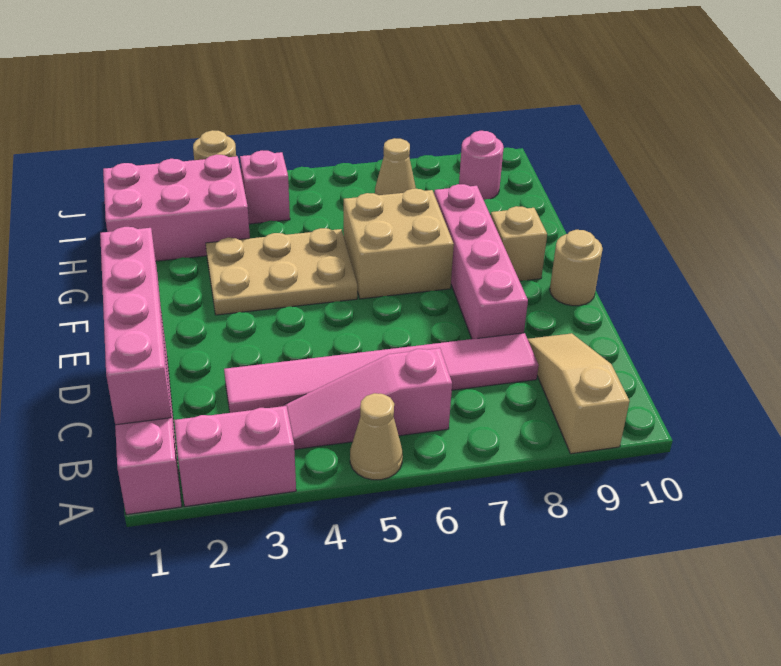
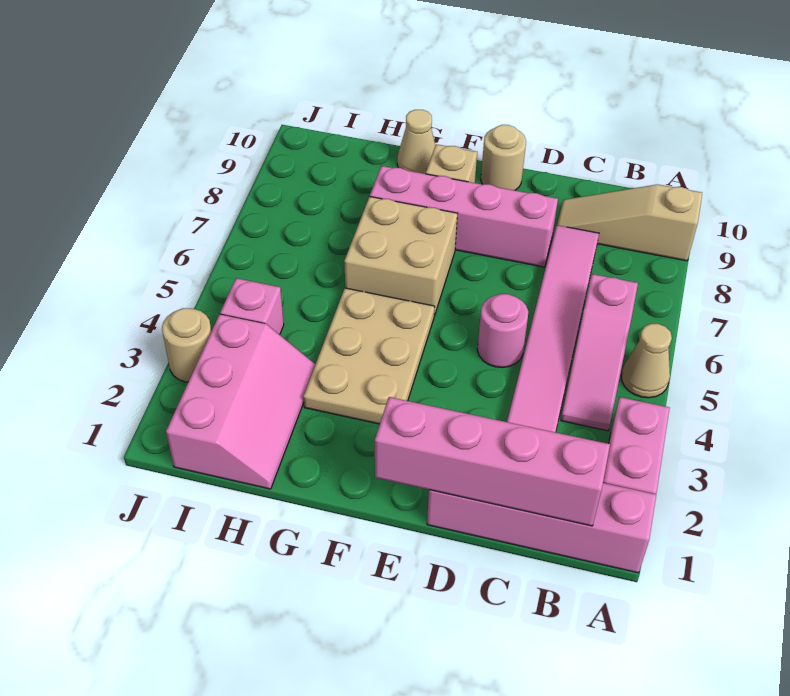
pink brick H1:I3 level 1 -> pink slope H1:I3 level 1 top I
tan cone I7 level 1 -> tan cone G10 level 1
pink round brick I9 level 1 -> pink round brick D5 level 1

